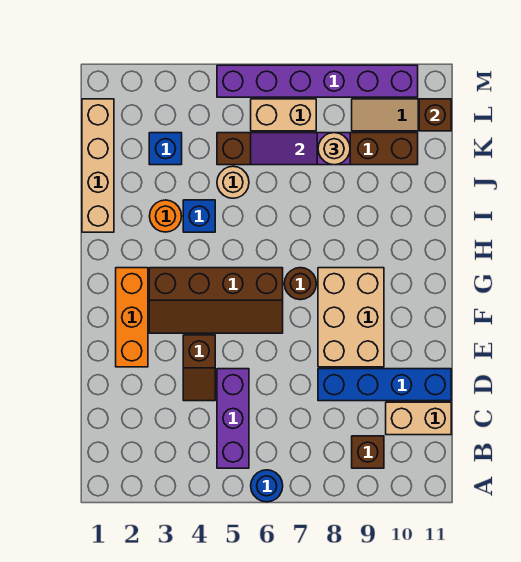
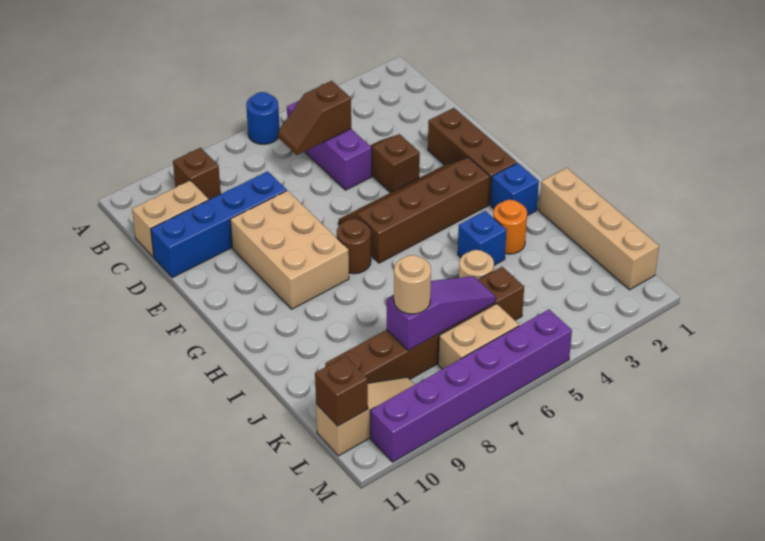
none -> brown slope C5:C6 level 2 top 5
orange brick E2:G2 level 1 -> brown brick E2:G2 level 1
blue brick K3 level 1 -> blue brick H2 level 1

